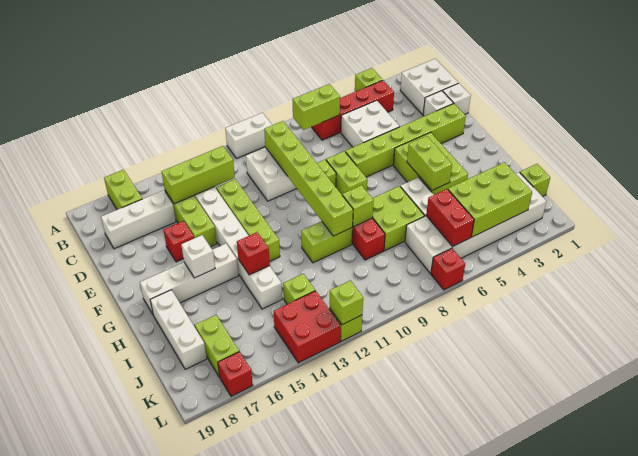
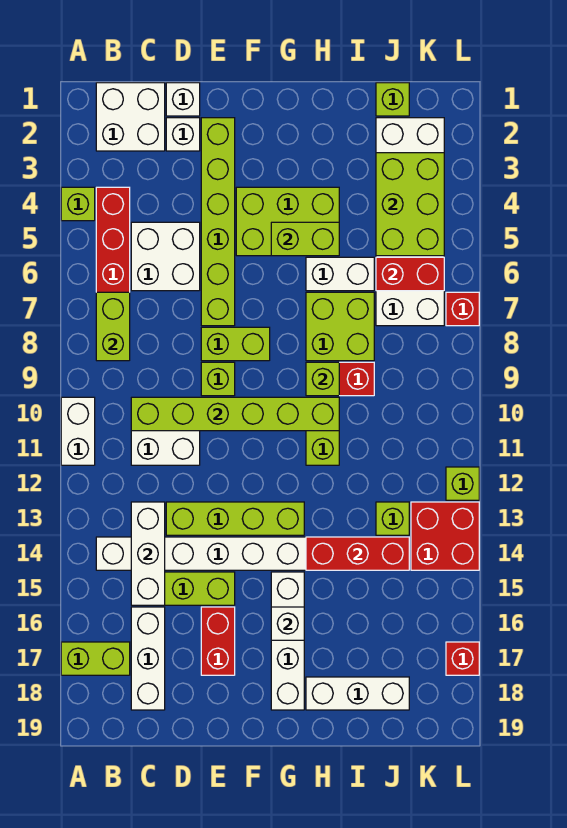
lime brick C13:C15 level 2 -> white brick C13:C15 level 2
red brick E16 level 1 -> red brick E16:E17 level 1
red brick H14 level 2 -> red brick H14:J14 level 2
lime brick J17:K17 level 1 -> none
lime brick L12 level 2 -> none

